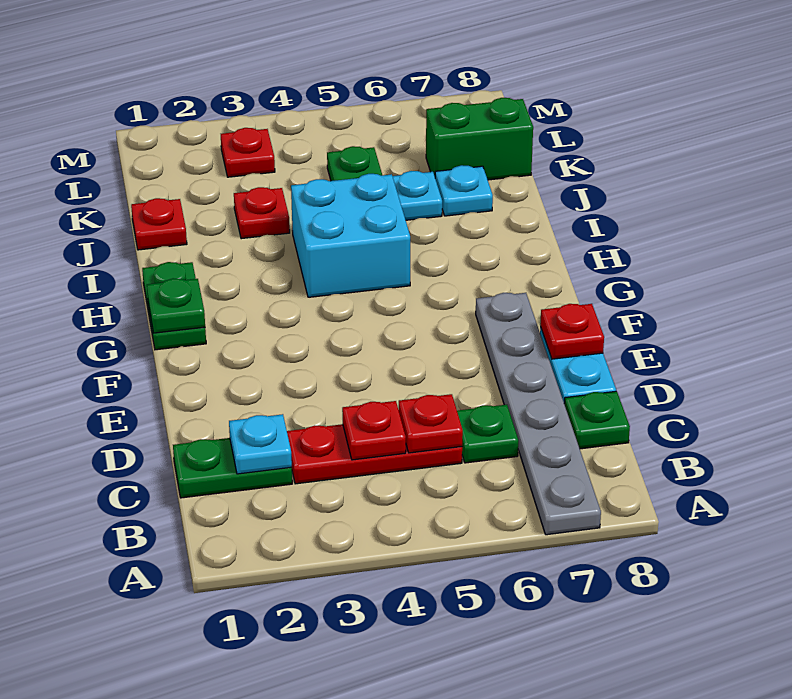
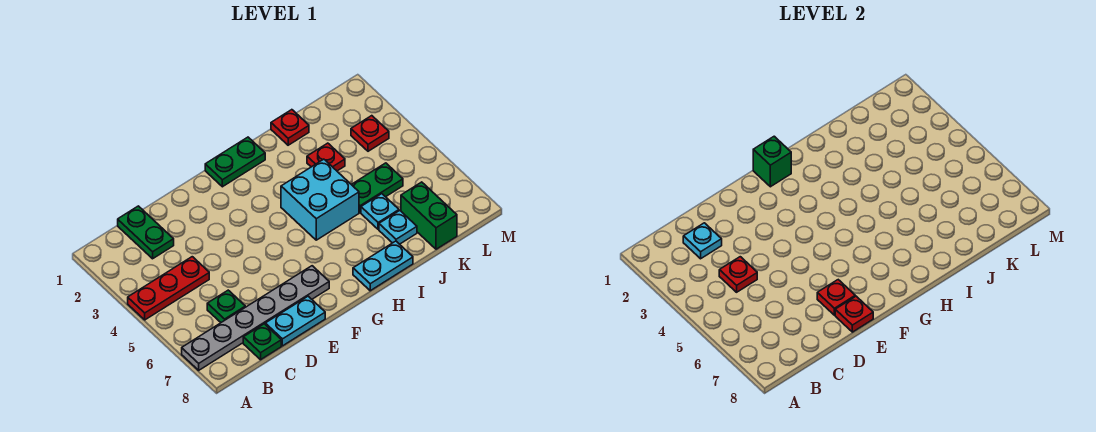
red plate C3:C5 level 1 -> red plate A4:C4 level 1
red plate C5 level 2 -> red plate E7 level 2
green plate G1 level 2 -> green brick G1 level 2
none -> cyan plate H8:I8 level 1

